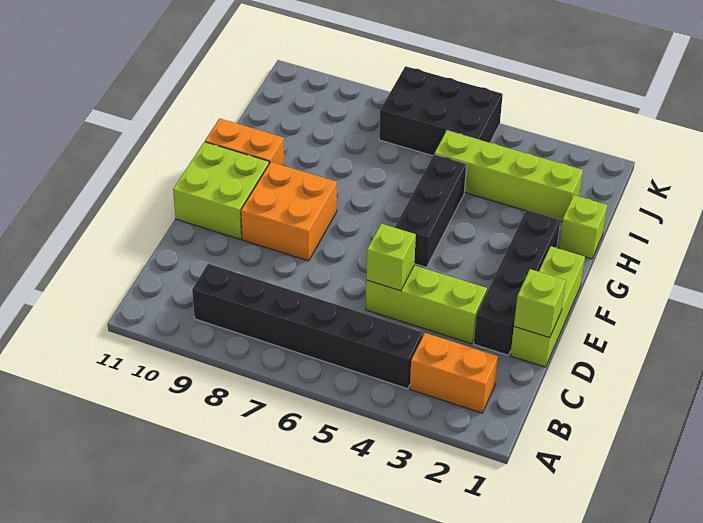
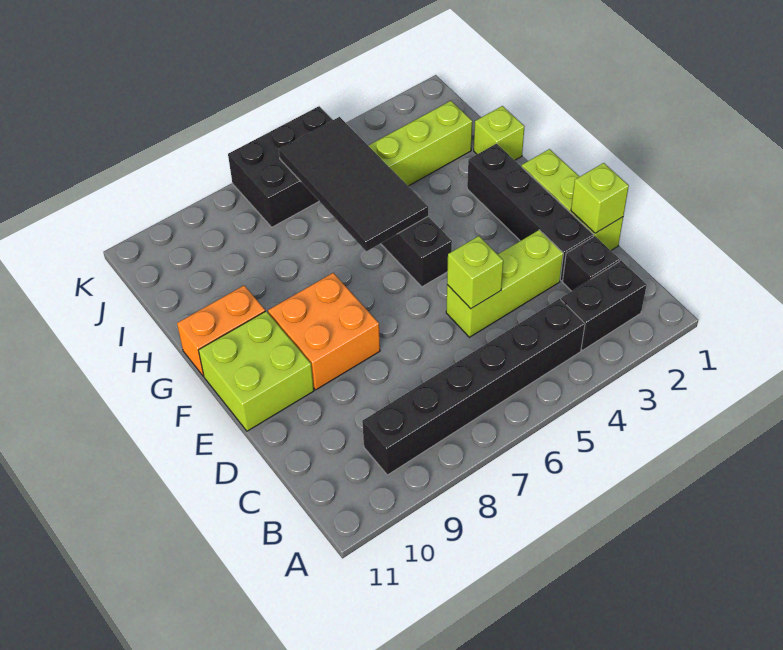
orange brick B2:B3 level 1 -> black brick B2:B3 level 1
none -> black brick C2 level 1
none -> black tile G5:J6 level 2

